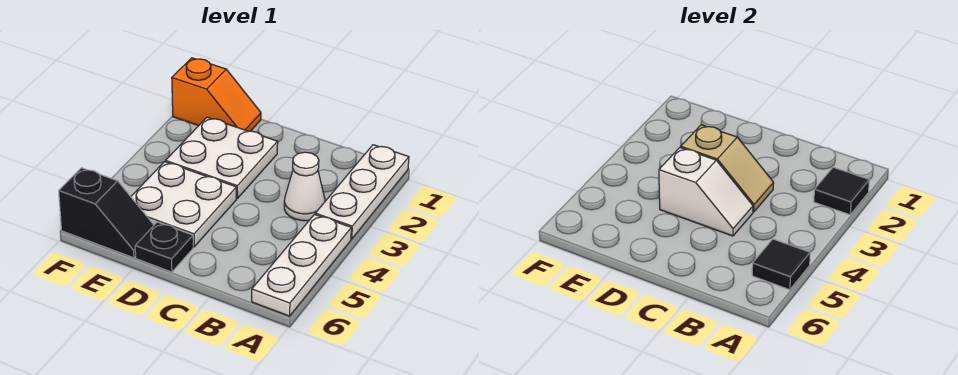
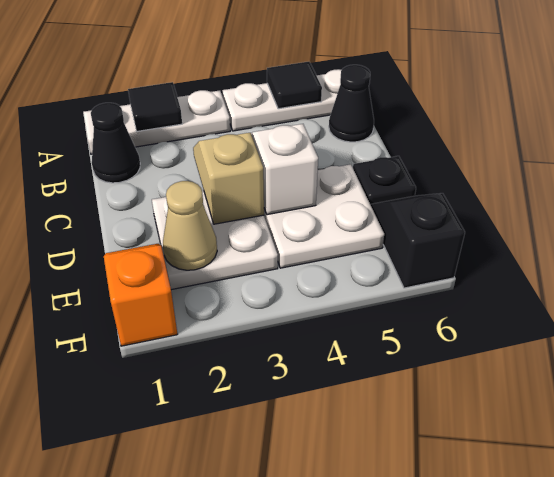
none -> black cone B1 level 1
white cone B3 level 1 -> none
none -> black cone B6 level 1
none -> tan cone E2 level 2

